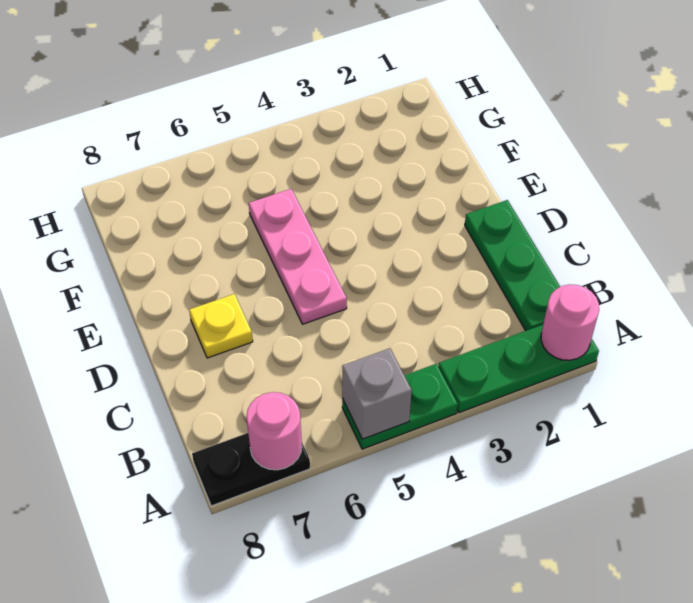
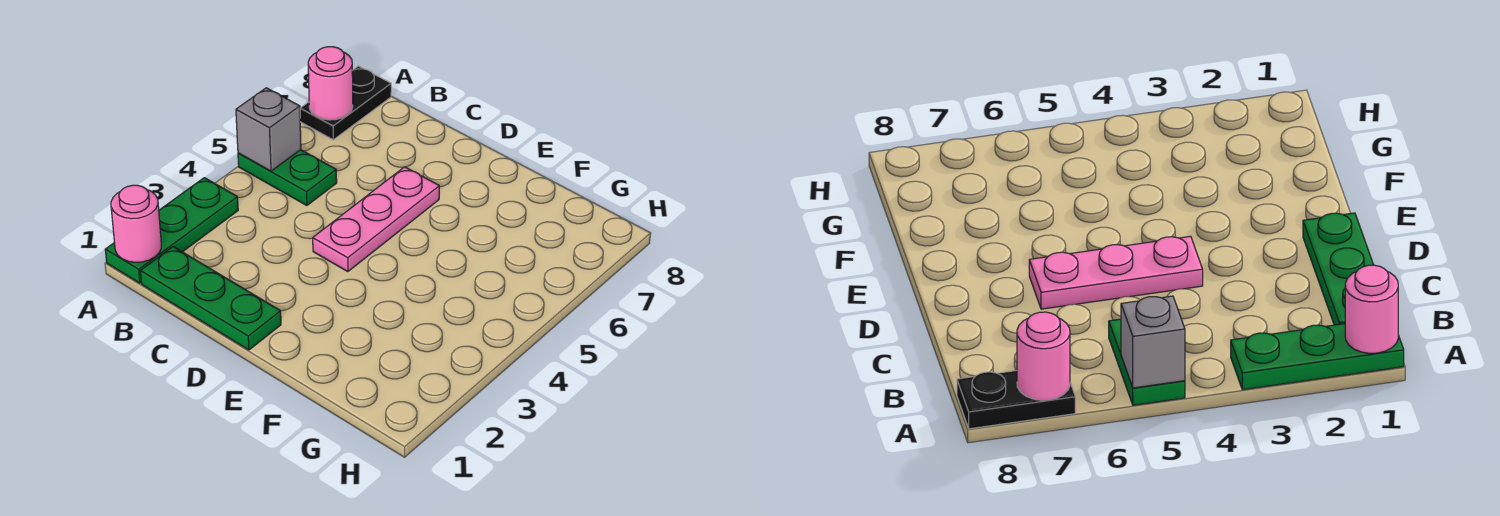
green plate A4:A5 level 1 -> green plate A5:B5 level 1
pink plate D5:F5 level 1 -> pink plate D4:D6 level 1
yellow plate D7 level 1 -> none

